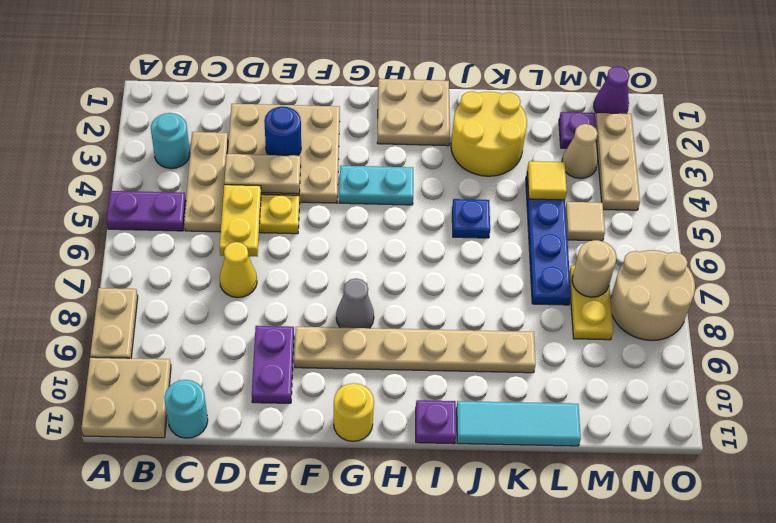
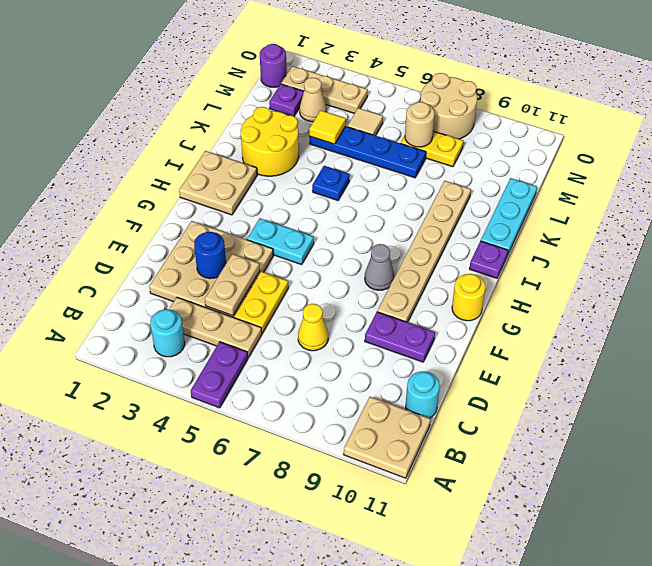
tan plate A8:A9 level 1 -> none
yellow plate D5:D6 level 2 -> none
cyan plate G4:H4 level 1 -> cyan plate G4:G5 level 1
cyan tile J11:L11 level 1 -> cyan plate J11:L11 level 1
purple cone N1 level 1 -> purple round brick N1 level 1

